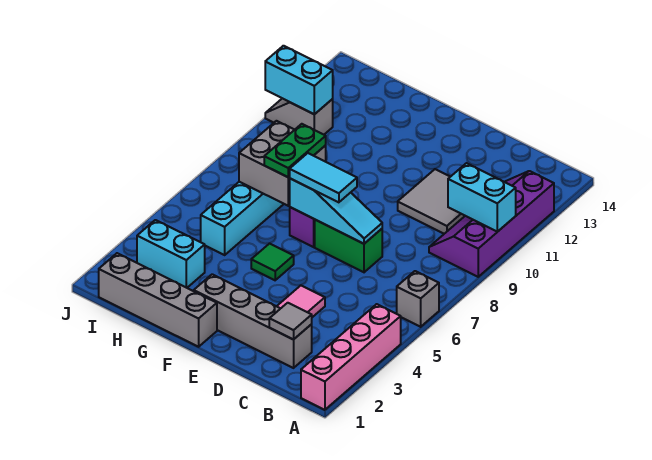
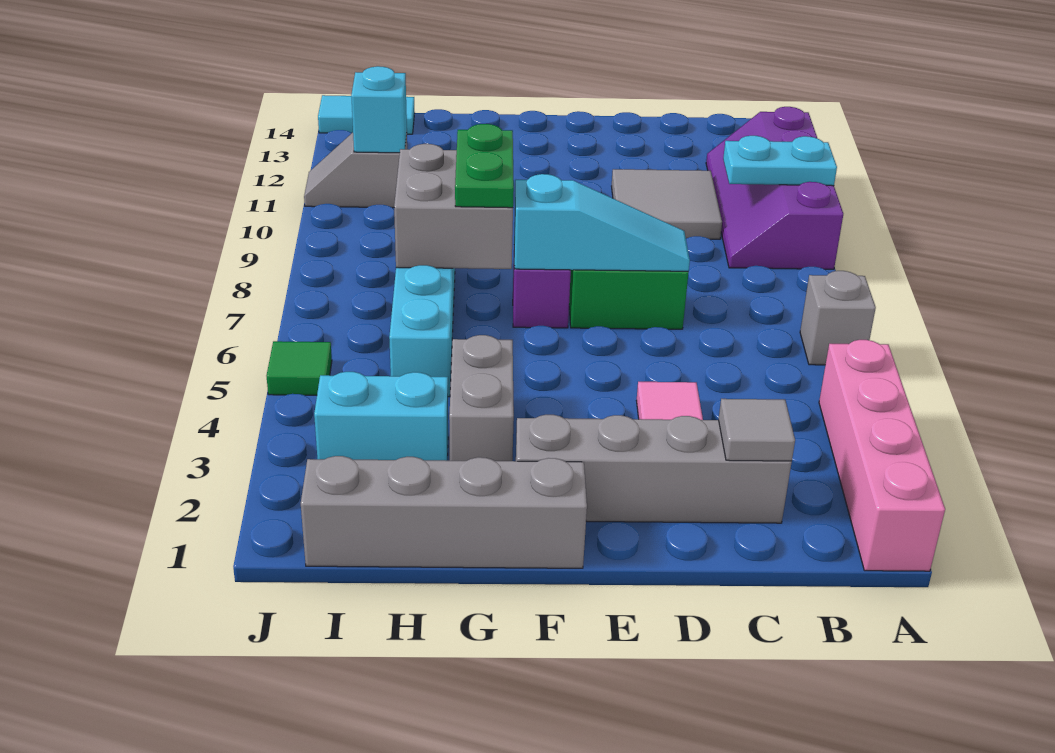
cyan brick A10:B10 level 2 -> cyan plate A10:B10 level 2
cyan tile E7:F7 level 3 -> cyan tile I14:J14 level 1
green tile F5 level 1 -> green tile J5 level 1
none -> grey brick G3:G4 level 1
cyan brick I11:J11 level 2 -> cyan brick I11 level 2

